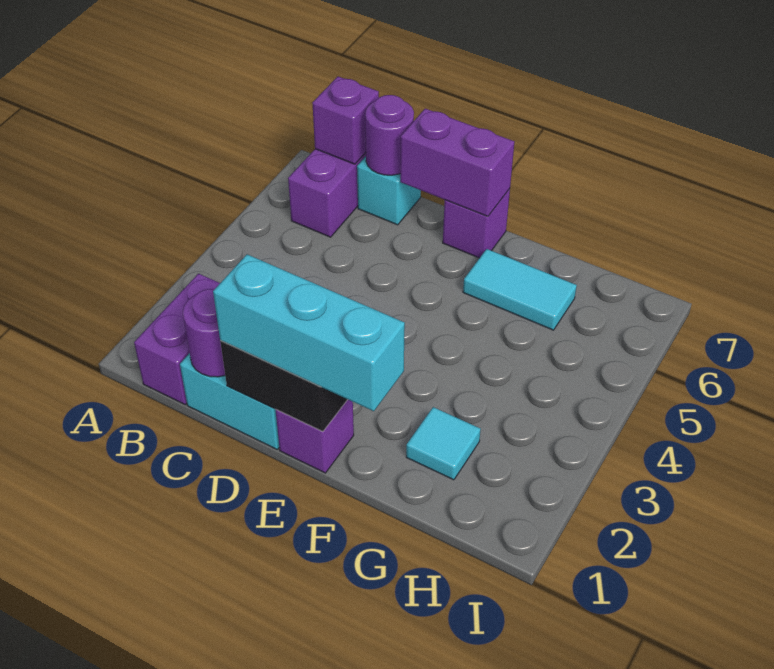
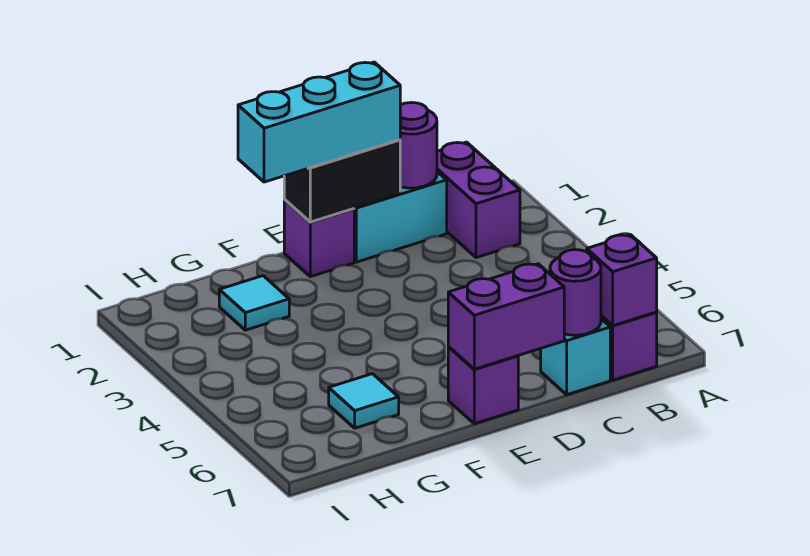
cyan tile F6:G6 level 1 -> cyan tile G6 level 1

